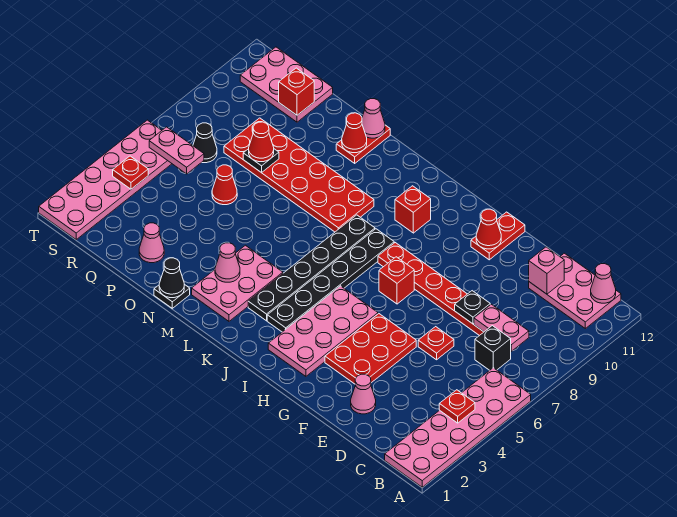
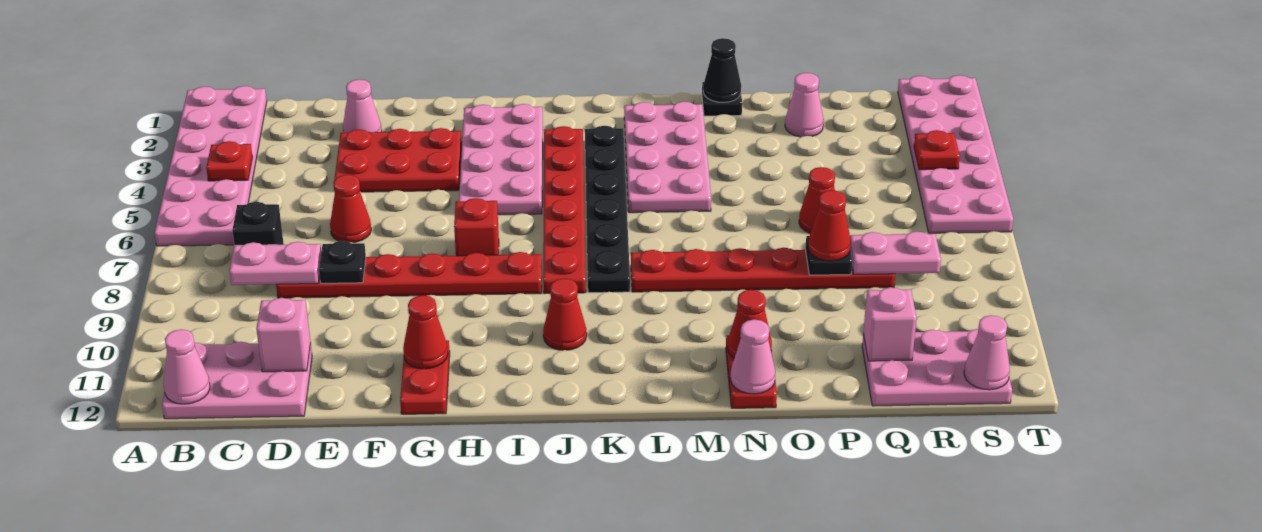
red plate E6 level 1 -> red cone E6 level 1
red plate F3:G5 level 1 -> red plate E3:G4 level 1
black plate J3:J8 level 1 -> red plate J3:J8 level 1
red brick J10 level 1 -> red cone J10 level 1
pink plate L2:M4 level 1 -> pink plate L2:M5 level 1
red plate L8:Q9 level 1 -> red plate L8:Q8 level 1
pink cone M3 level 2 -> pink cone S12 level 2
red brick Q11 level 2 -> pink brick Q11 level 2
pink plate R6:S6 level 2 -> pink plate Q8:R8 level 2
black cone R7 level 1 -> none

